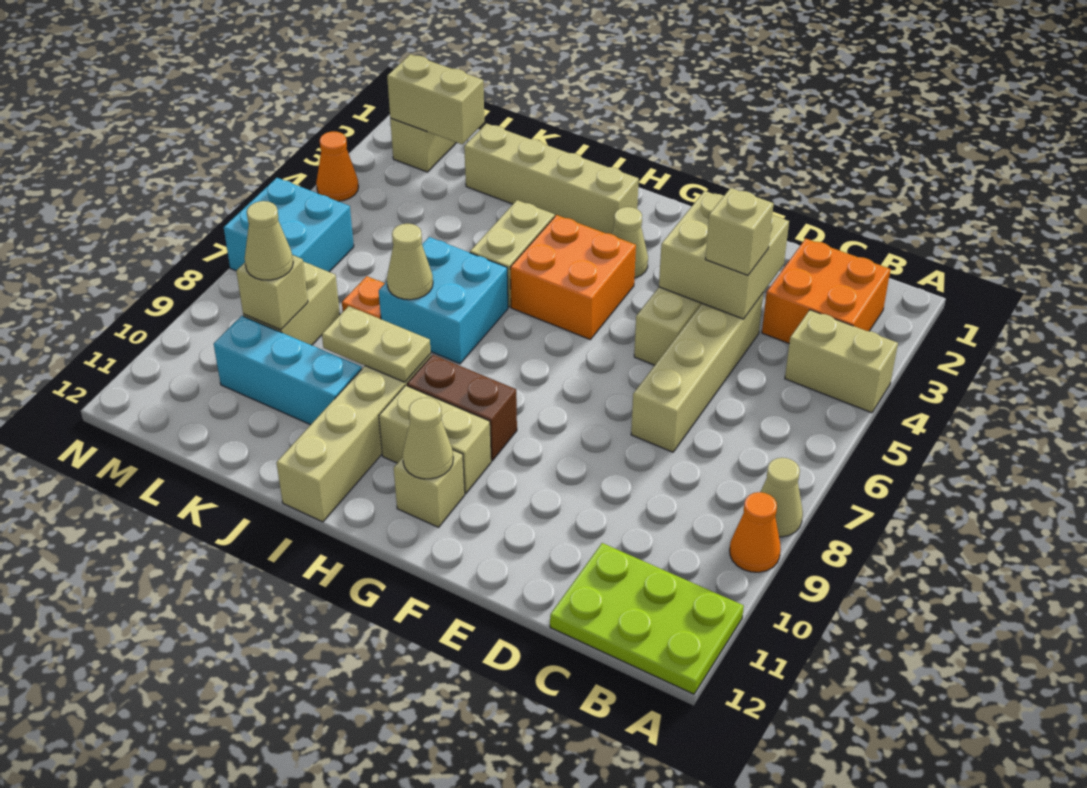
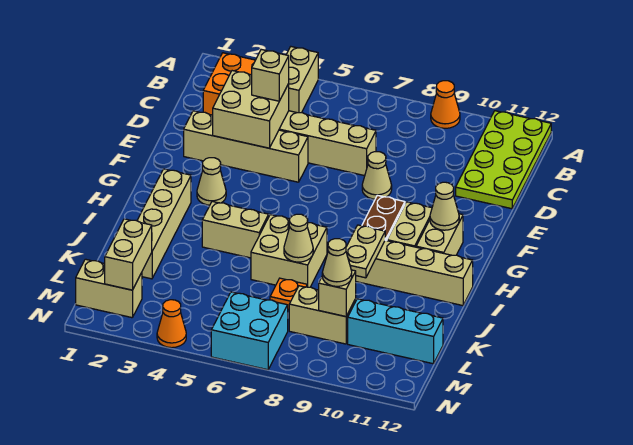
tan cone A8 level 1 -> tan cone E8 level 1
lime plate A11:C12 level 1 -> lime plate A11:D12 level 1
orange brick G4:H5 level 1 -> none
tan brick G11 level 1 -> tan brick G11:H11 level 1
cyan brick I6:J7 level 1 -> tan brick I6:J7 level 1
cyan brick J10:L10 level 1 -> cyan brick L10:L12 level 1

